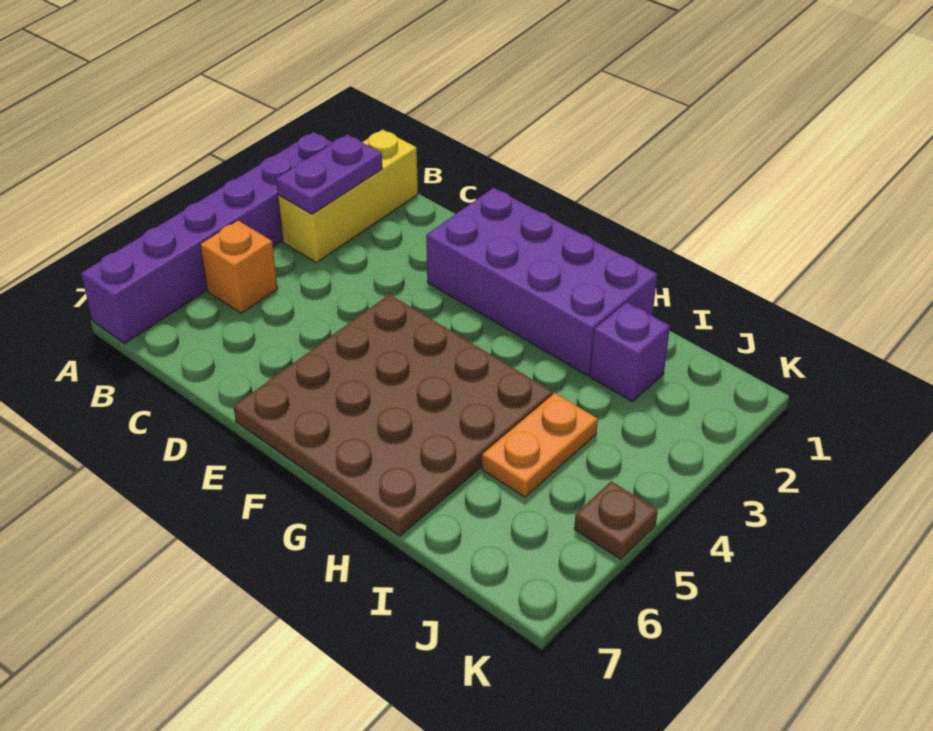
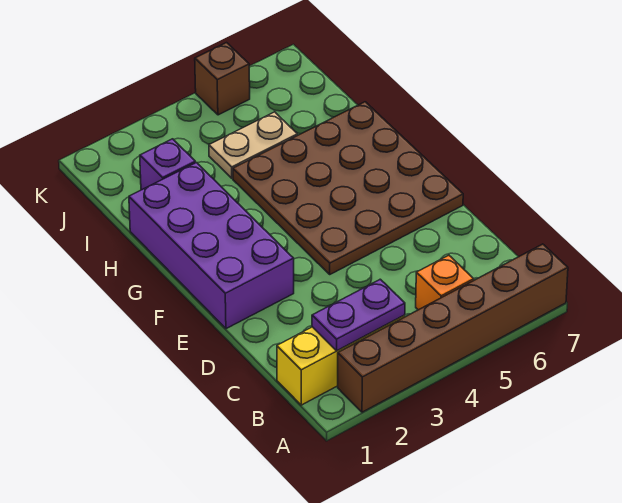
purple brick A2:A7 level 1 -> brown brick A2:A7 level 1
orange plate I4:I5 level 1 -> tan plate I4:I5 level 1
brown plate K5 level 1 -> brown brick K5 level 1

